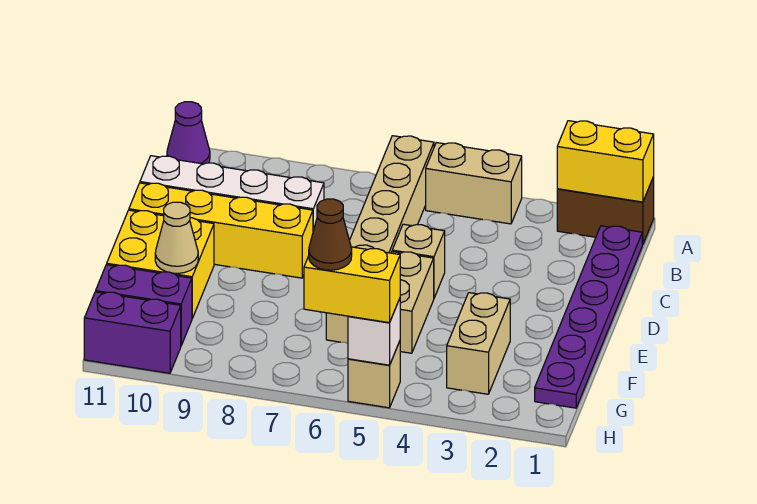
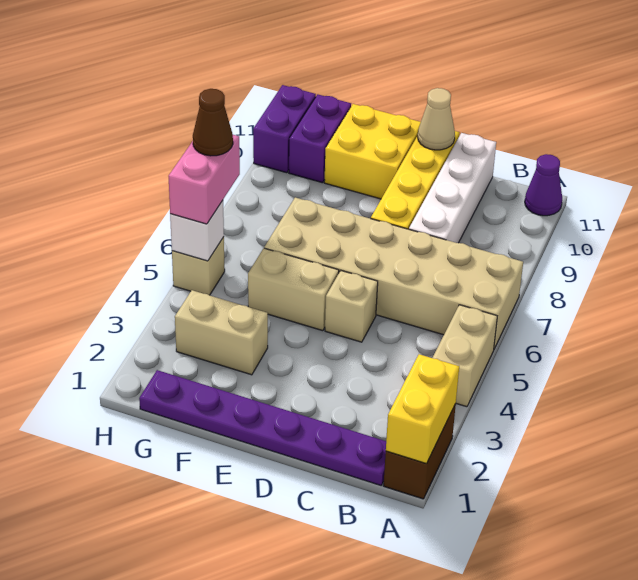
tan brick A6:F6 level 1 -> tan brick A6:F7 level 1
tan cone F10 level 2 -> tan cone D11 level 2
yellow brick H5:H6 level 3 -> pink brick H5:H6 level 3

